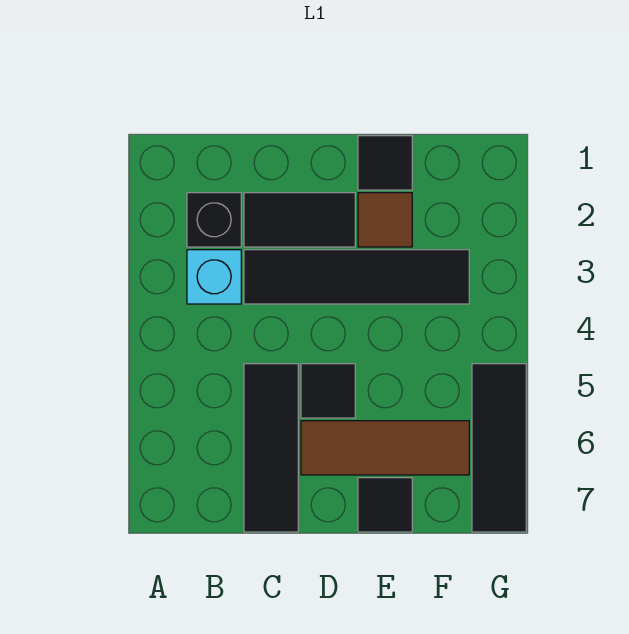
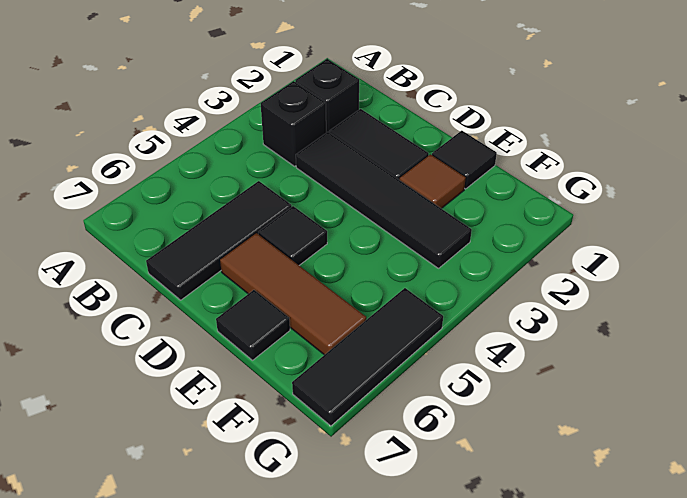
cyan brick B3 level 1 -> black brick B3 level 1

